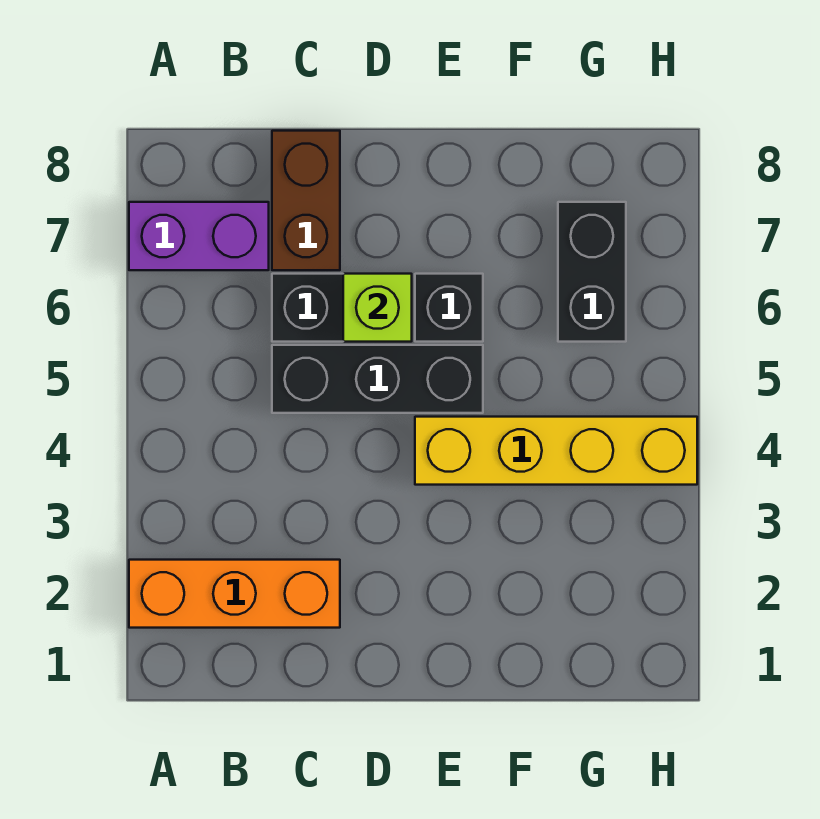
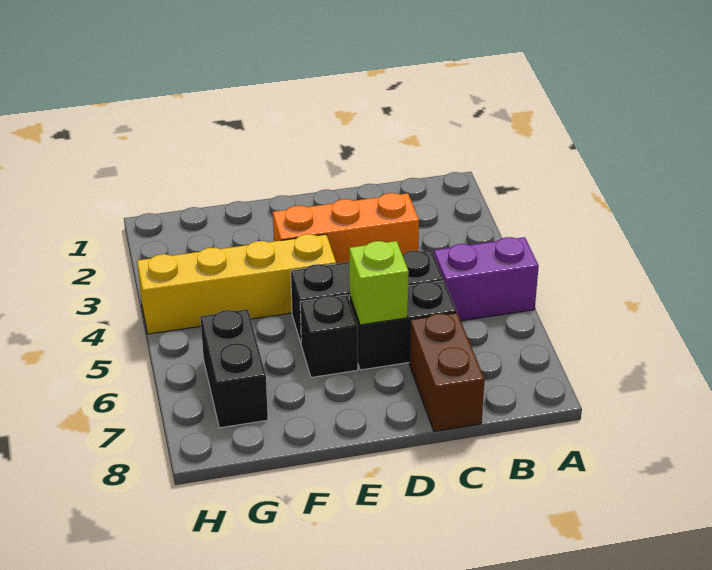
orange brick A2:C2 level 1 -> orange brick C3:E3 level 1
purple brick A7:B7 level 1 -> purple brick A5:B5 level 1

